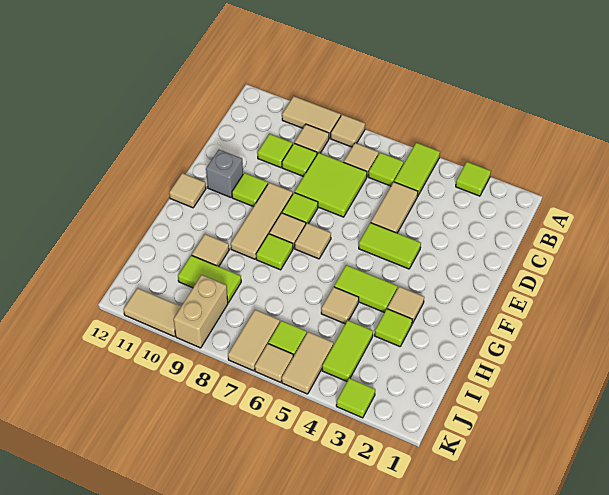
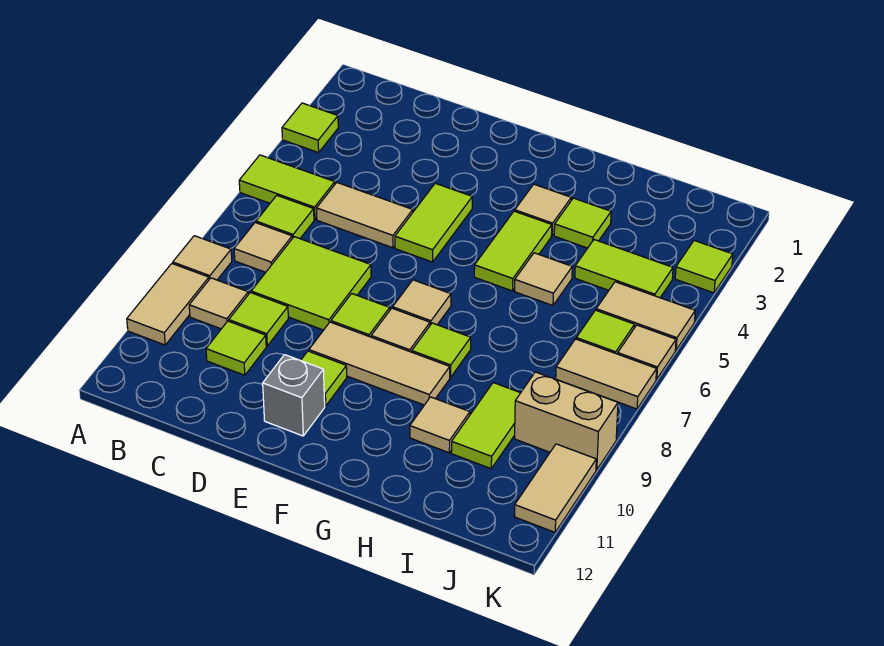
tan tile F12 level 1 -> none

